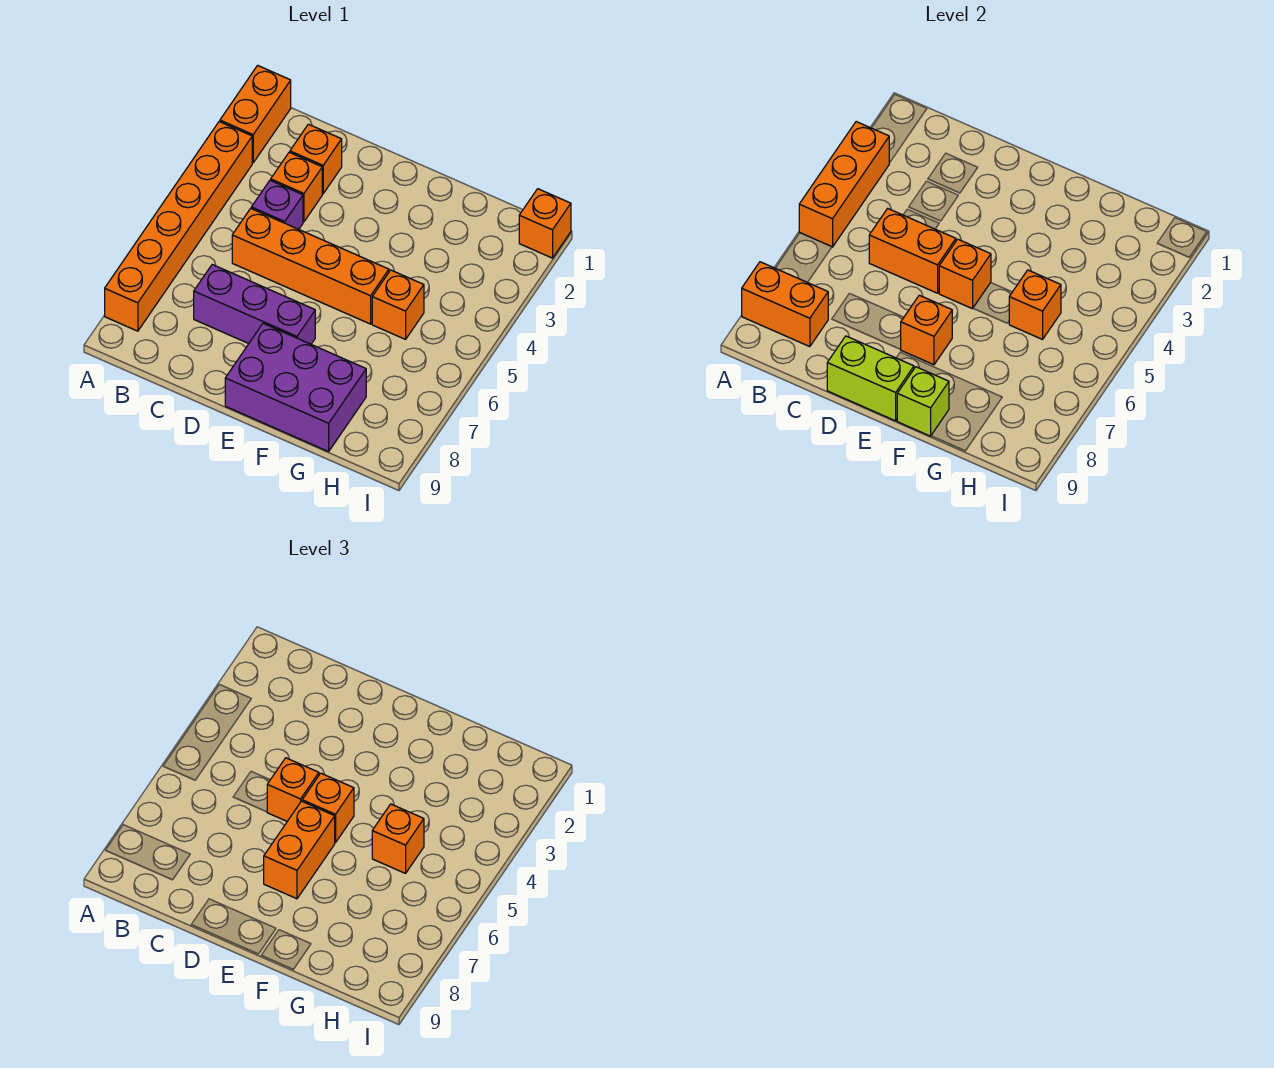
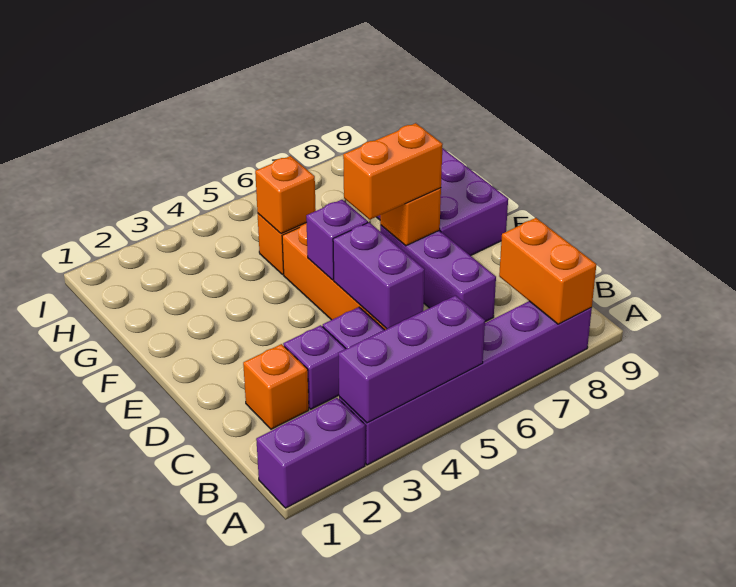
orange brick A1:A2 level 1 -> purple brick A1:A2 level 1
orange brick A3:A8 level 1 -> purple brick A3:A8 level 1
orange brick A3:A5 level 2 -> purple brick A3:A5 level 2
orange brick C3 level 1 -> purple brick C3 level 1
orange brick C5:D5 level 2 -> purple brick C5:D5 level 2
orange brick D5 level 3 -> none
lime brick D9:E9 level 2 -> none
orange brick E5 level 2 -> purple brick E5 level 2
orange brick E5 level 3 -> none
lime brick F9 level 2 -> none
orange brick G5 level 3 -> none
orange brick I1 level 1 -> none

